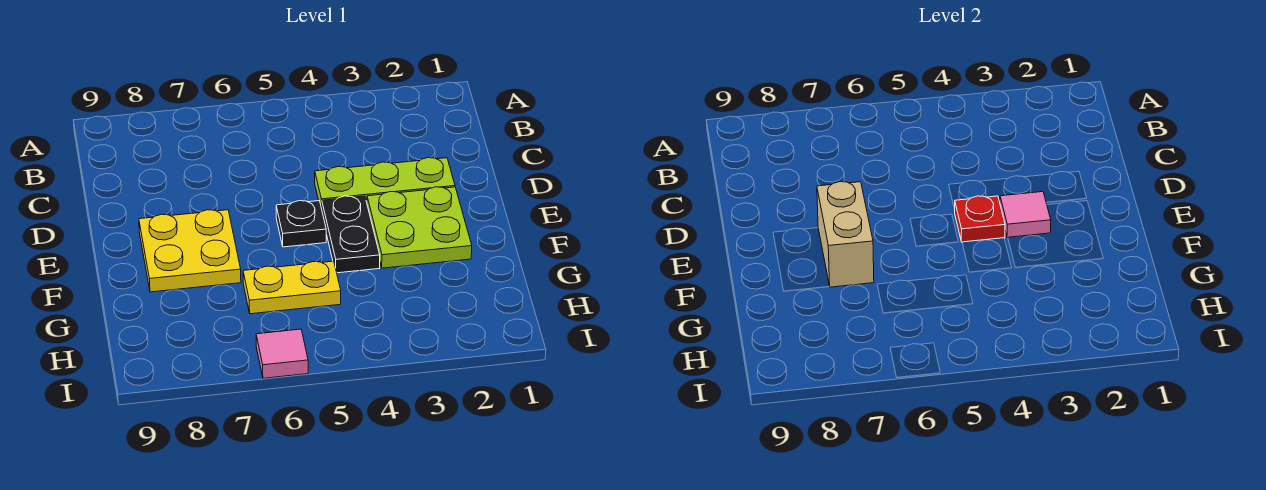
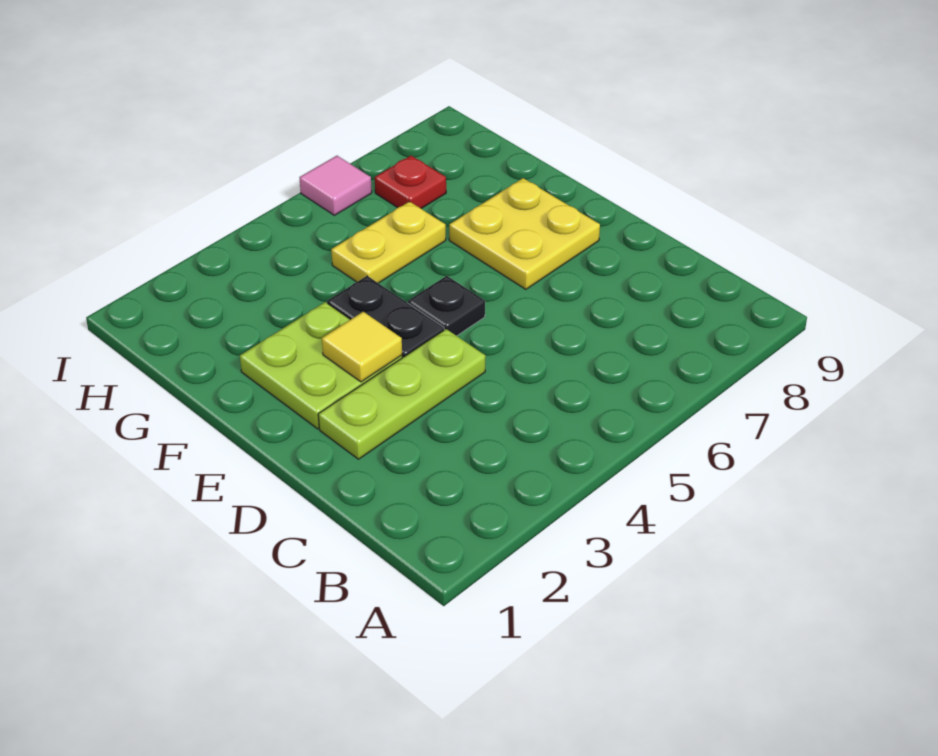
pink tile E3 level 2 -> yellow tile E3 level 2
red plate E4 level 2 -> red plate H7 level 1
tan brick E7:F7 level 2 -> none

